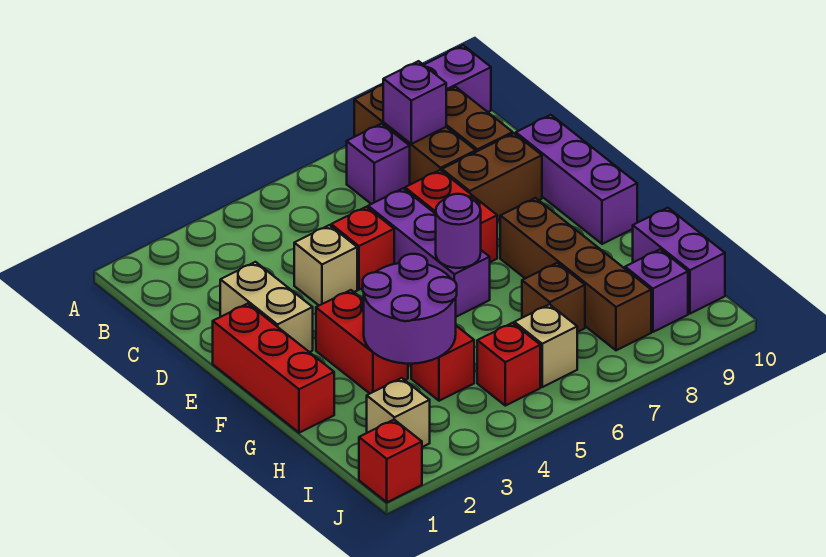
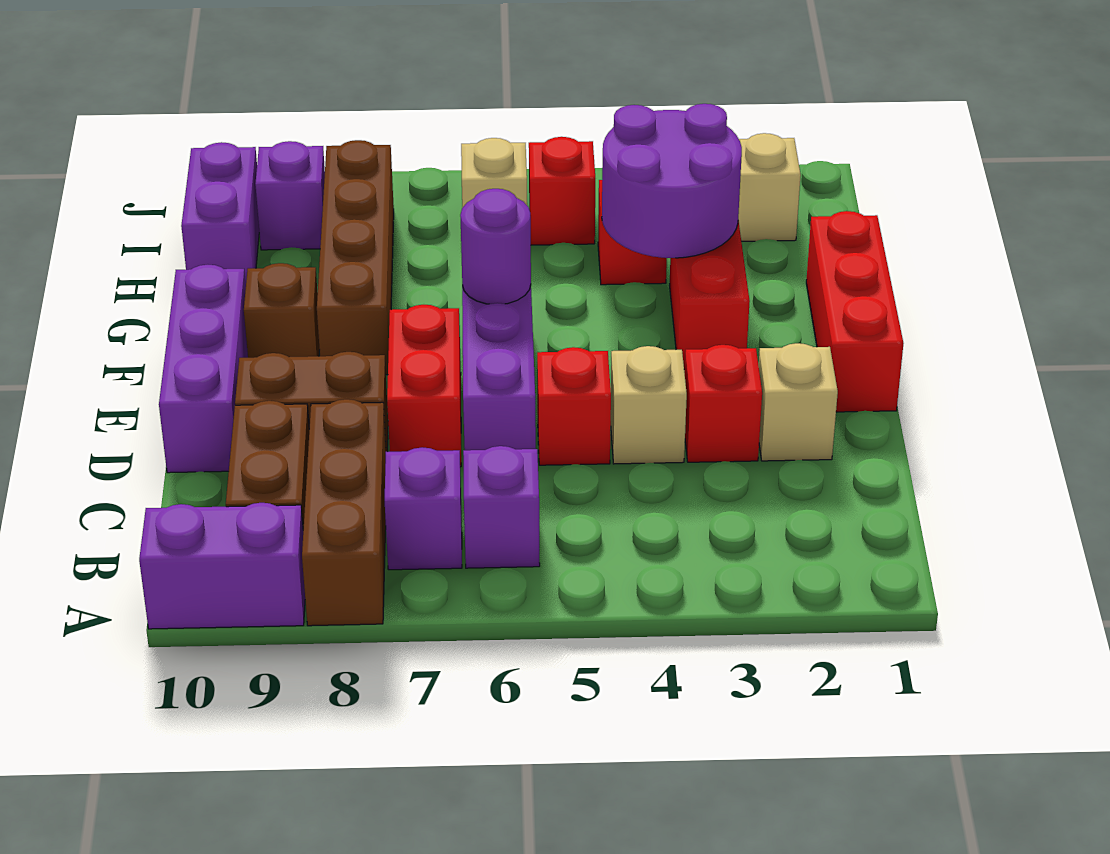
purple brick B8 level 2 -> purple brick B6 level 1
tan brick D2:E2 level 1 -> tan brick D2 level 1
brown brick H7 level 1 -> brown brick F9 level 1
red brick J1 level 1 -> red brick D3 level 1

